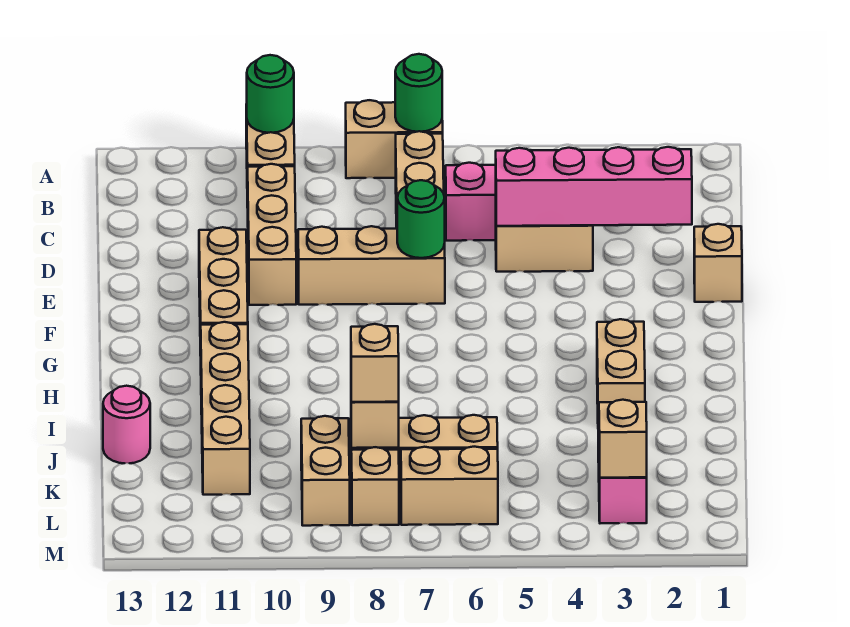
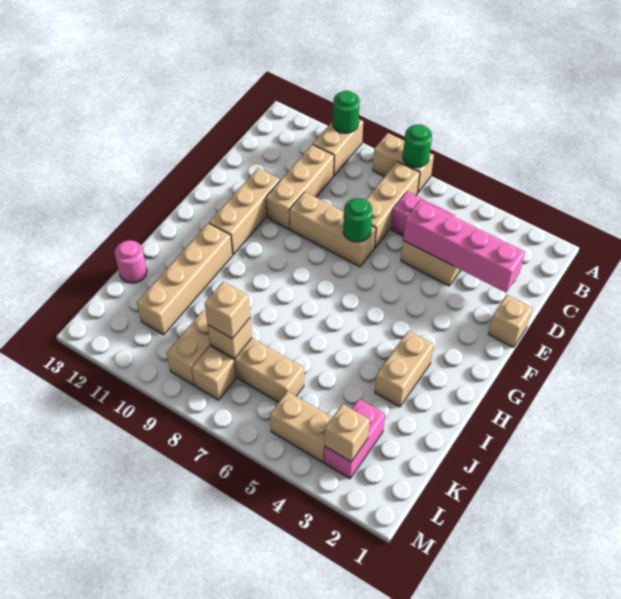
tan brick L6:L7 level 1 -> tan brick L4:L5 level 1

